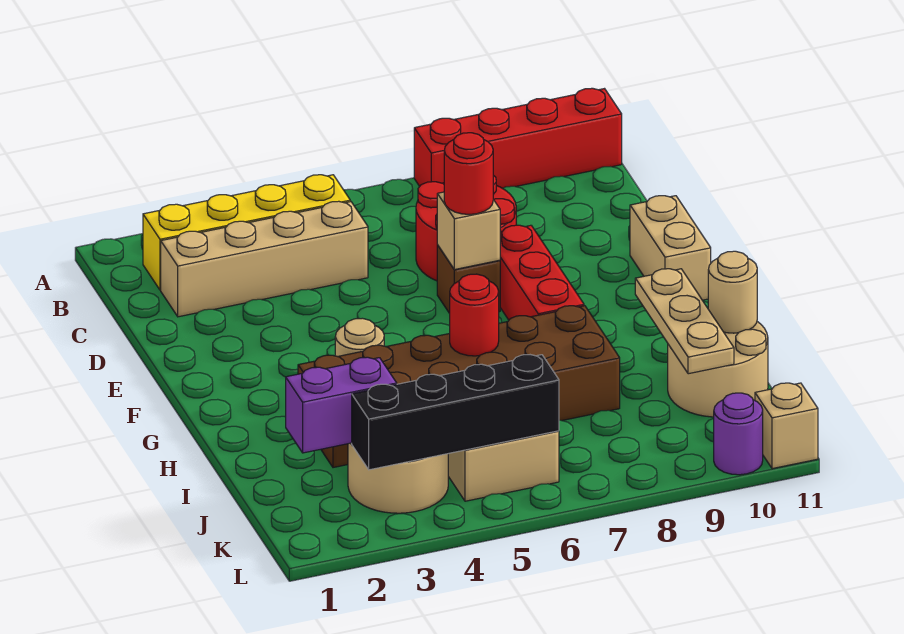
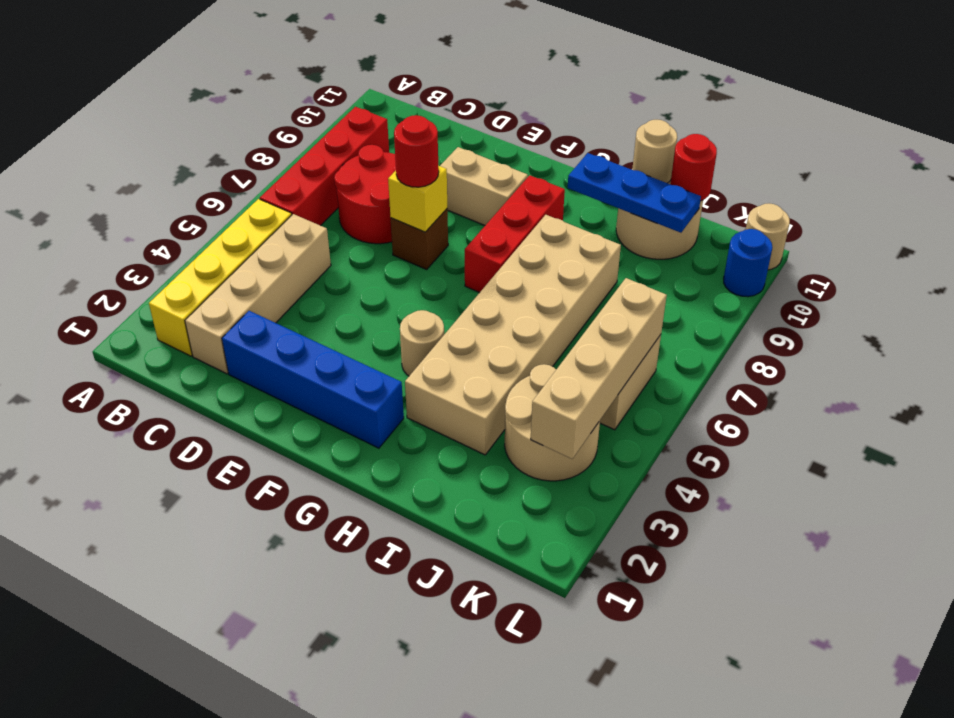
red brick A8:A11 level 1 -> red brick B6:B9 level 1
none -> blue brick D2:G2 level 1
tan brick E7 level 2 -> yellow brick E7 level 2
red brick E8:G8 level 1 -> red brick G7:G9 level 1
tan brick E11:F11 level 1 -> tan brick E9:F9 level 1
brown brick H3:I8 level 1 -> tan brick H3:I8 level 1
red round brick H6 level 2 -> red round brick J11 level 2
tan plate H10:J10 level 2 -> blue plate H10:J10 level 2
purple brick J2:J3 level 2 -> none
black brick K3:K6 level 2 -> tan brick K3:K6 level 2
purple round brick L10 level 1 -> blue round brick L10 level 1
tan brick L11 level 1 -> tan round brick L11 level 1

